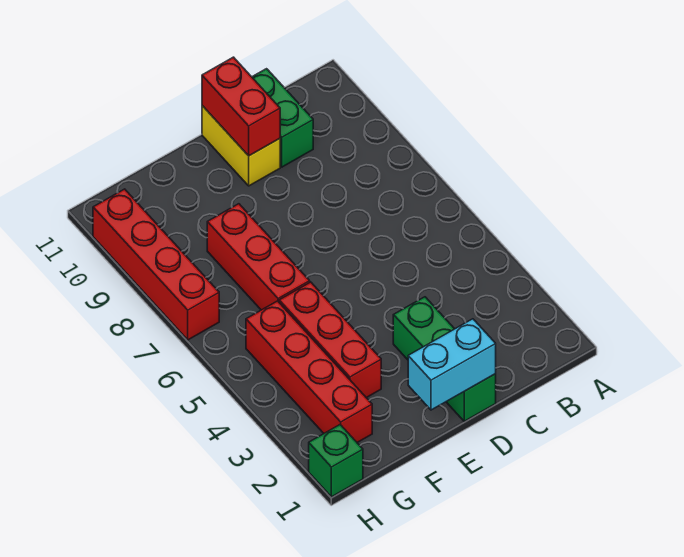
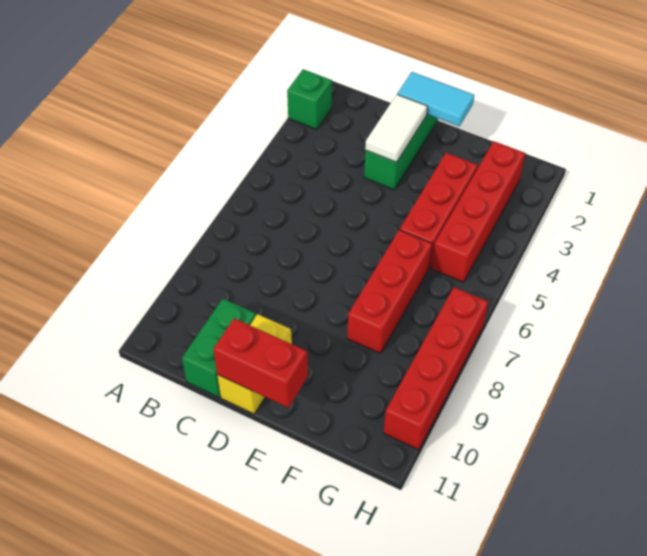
cyan brick D1:E1 level 2 -> cyan tile D1:E1 level 2
none -> white tile D2:D3 level 2
red brick D10:D11 level 2 -> red brick D11:E11 level 2
green brick H1 level 1 -> green brick A2 level 1

